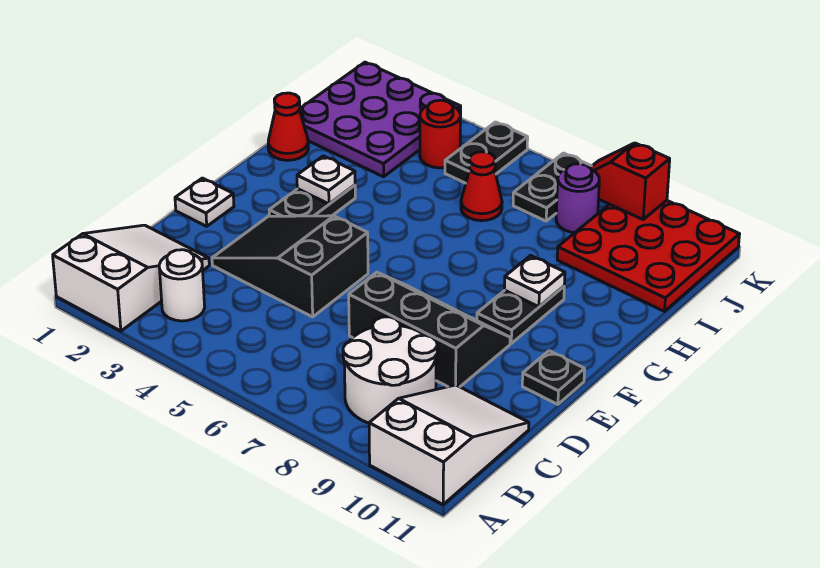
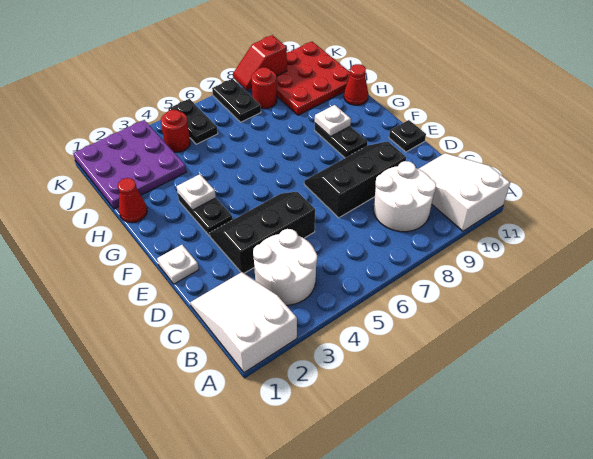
white round brick B3 level 1 -> white round brick B3:C4 level 1
black slope D3:E5 level 1 top 5 -> black slope D3:E5 level 1 top D
red cone I6 level 1 -> red cone H11 level 1
purple round brick J8 level 1 -> red round brick J8 level 1

